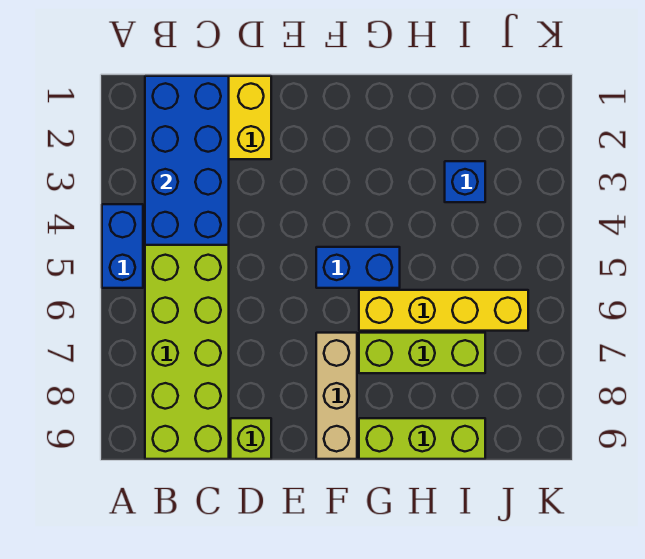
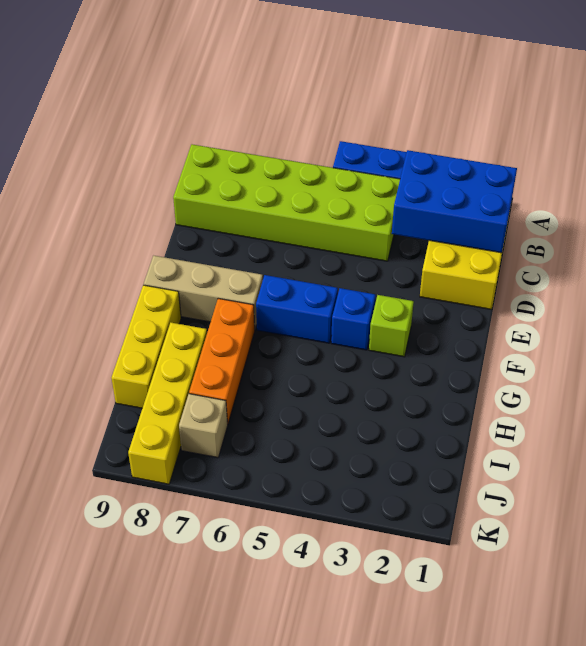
blue brick B1:C4 level 2 -> blue brick B1:C3 level 2
lime brick D9 level 1 -> lime brick F3 level 1
blue brick F5:G5 level 1 -> blue brick F5:F6 level 1
yellow brick G6:J6 level 1 -> yellow brick H8:K8 level 1
lime brick G7:I7 level 1 -> orange brick G7:I7 level 1
lime brick G9:I9 level 1 -> yellow brick G9:I9 level 1
blue brick I3 level 1 -> blue brick F4 level 1
none -> tan brick J7 level 1

